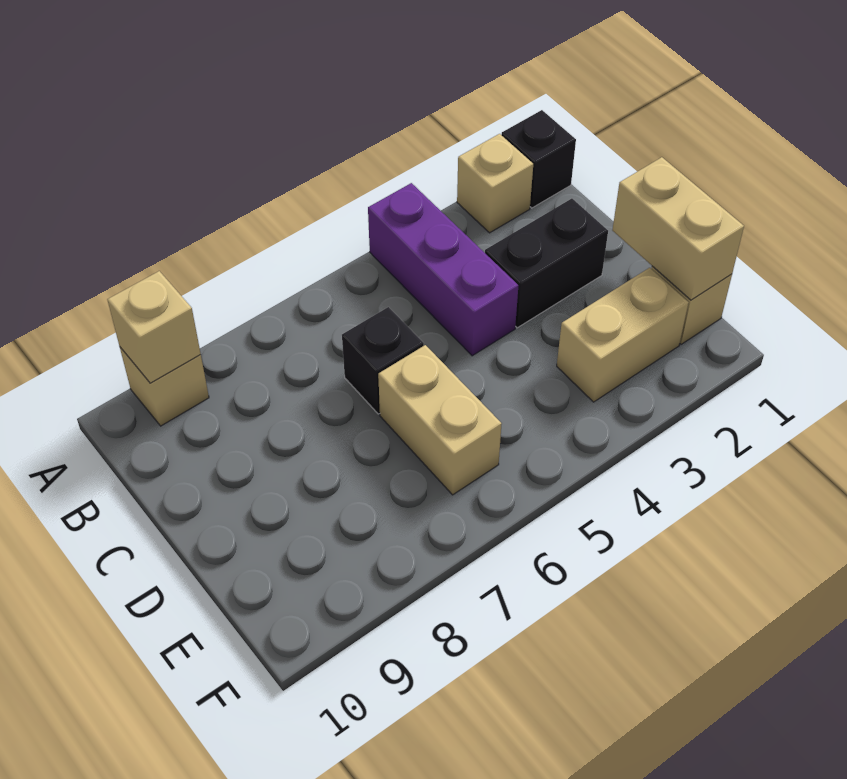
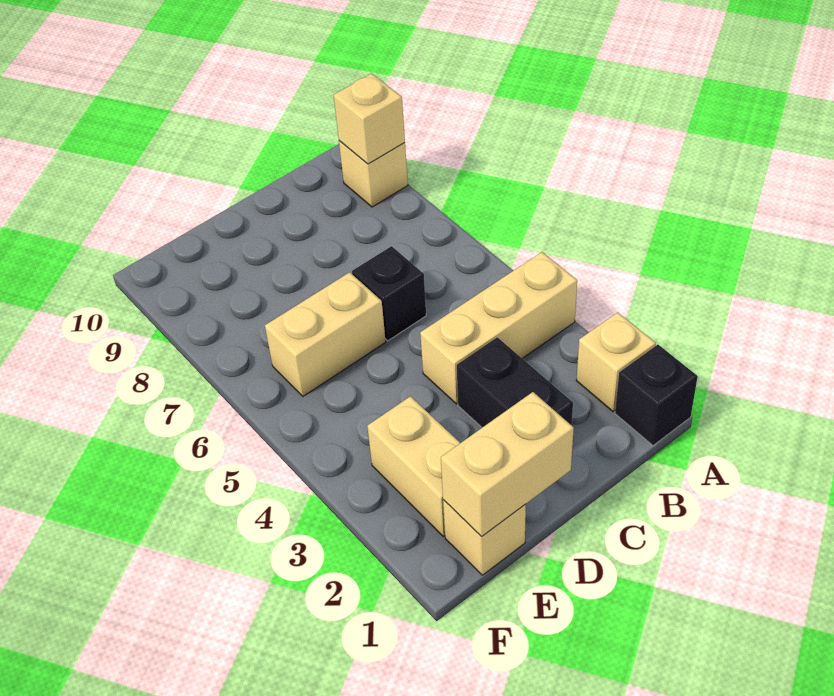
purple brick A4:C4 level 1 -> tan brick A4:C4 level 1

